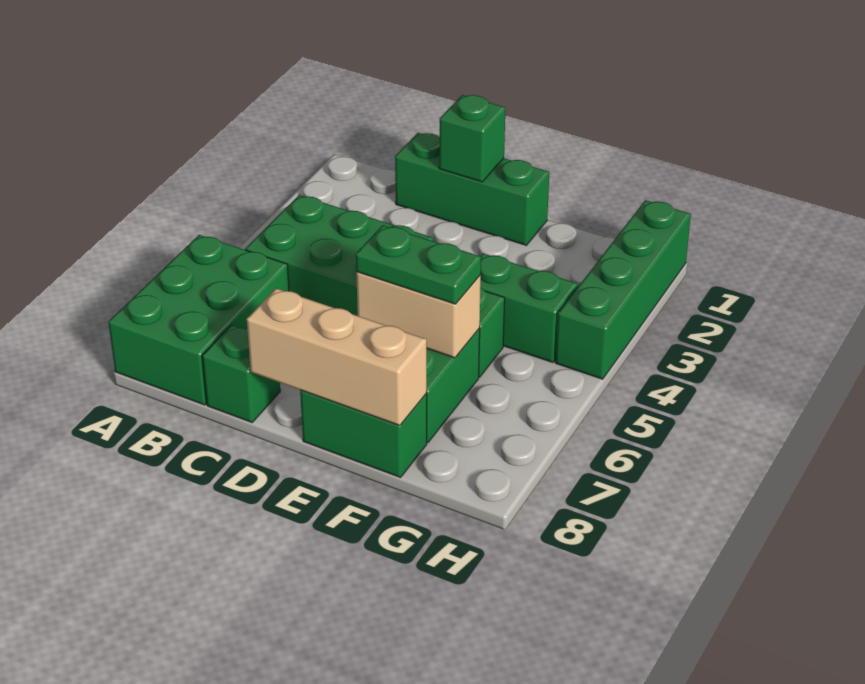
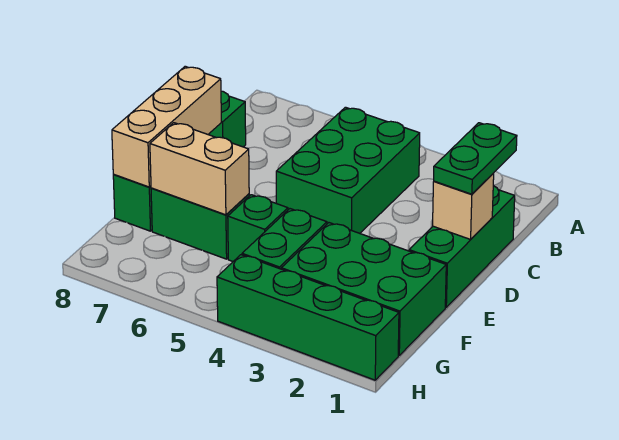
green brick A6:B8 level 1 -> green brick F1:G3 level 1
green brick D1 level 2 -> tan brick D1 level 2
tan brick E6:F6 level 2 -> tan brick F6:F7 level 2
green plate E6:F6 level 3 -> green plate C1:D1 level 3

